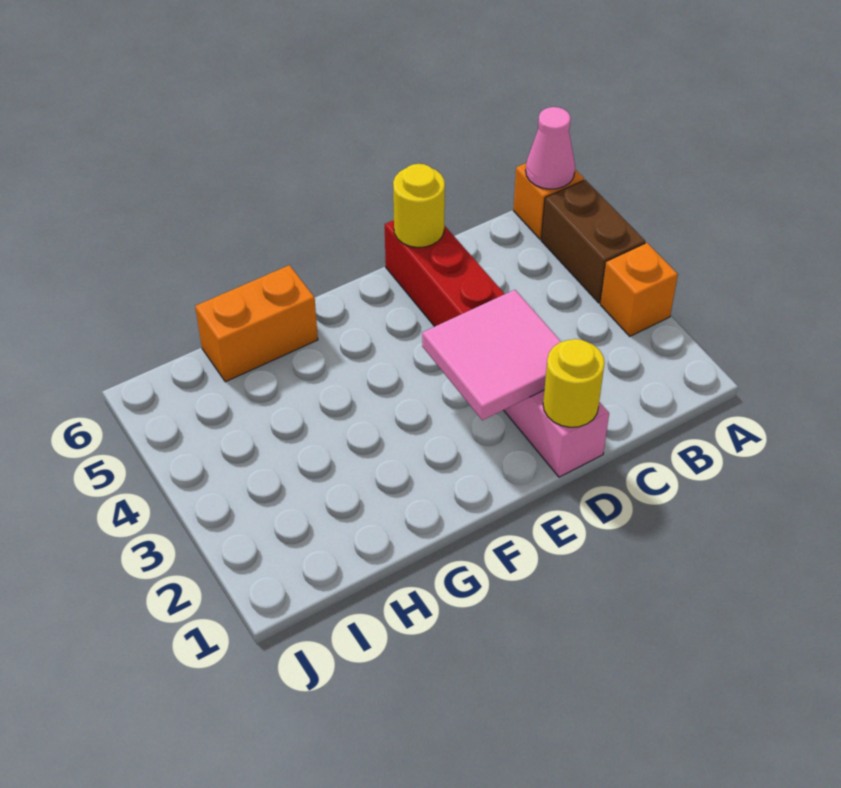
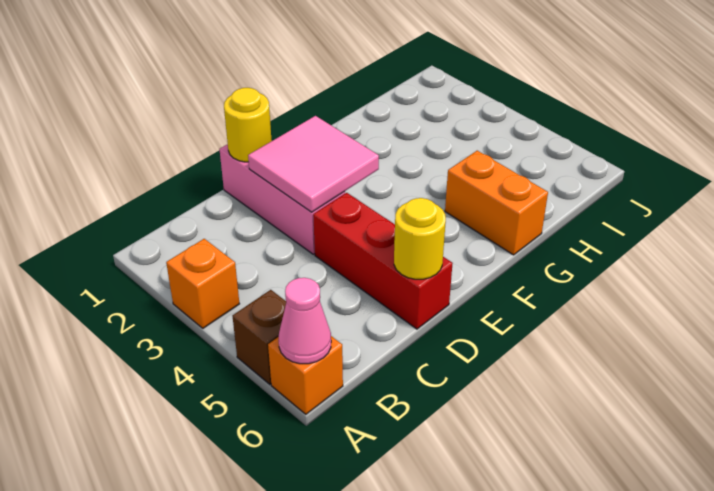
brown brick A4:A5 level 1 -> brown brick A5 level 1
orange brick G6:H6 level 1 -> orange brick G5:G6 level 1

